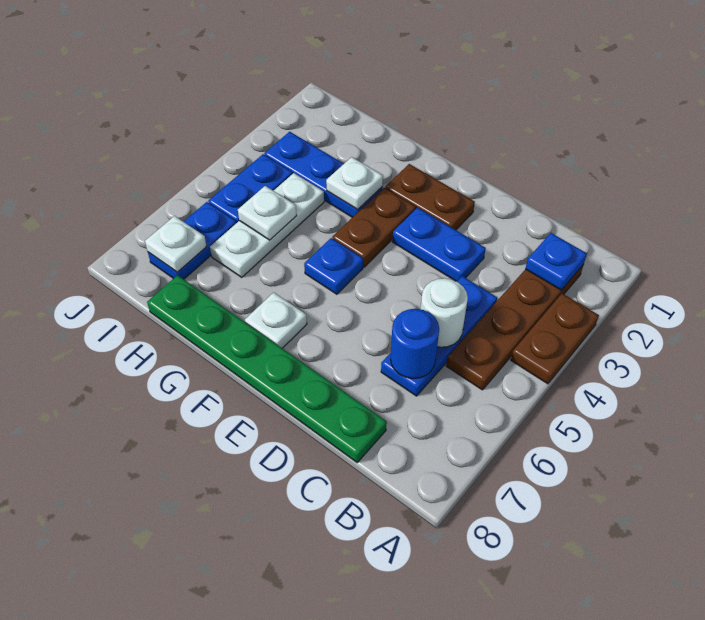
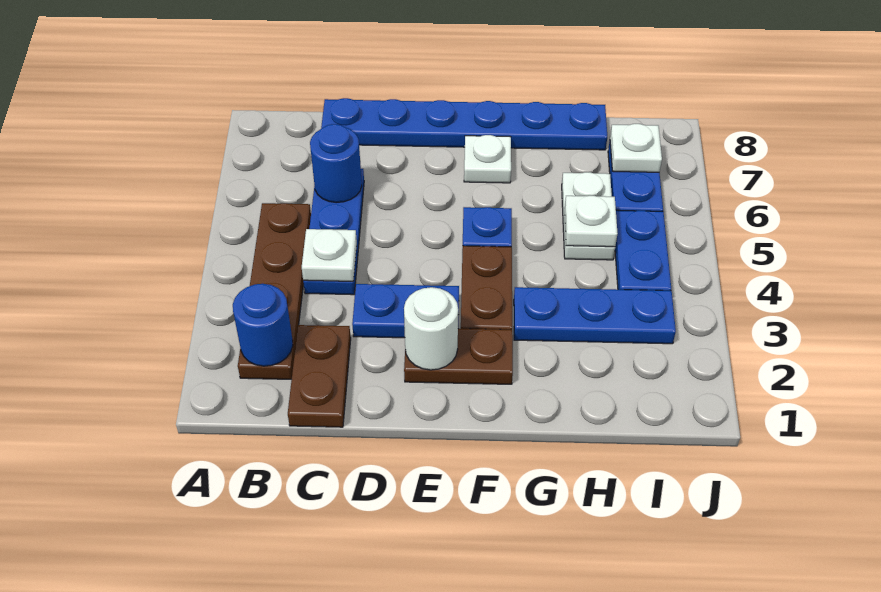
brown plate A3:A4 level 1 -> brown plate C1:C2 level 1
blue plate B2 level 2 -> blue round brick B2 level 2
white round brick C5 level 2 -> white round brick E2 level 2
green plate C8:H8 level 1 -> blue plate C8:H8 level 1
white plate G3 level 2 -> white plate C4 level 2
white plate H4:H6 level 1 -> white plate H5:H6 level 1

